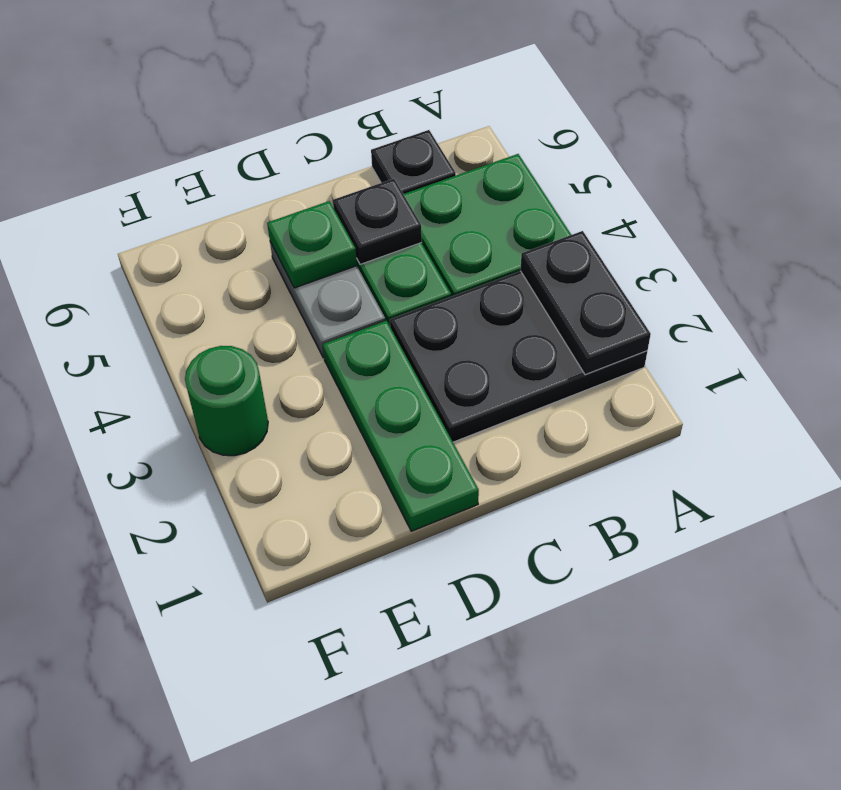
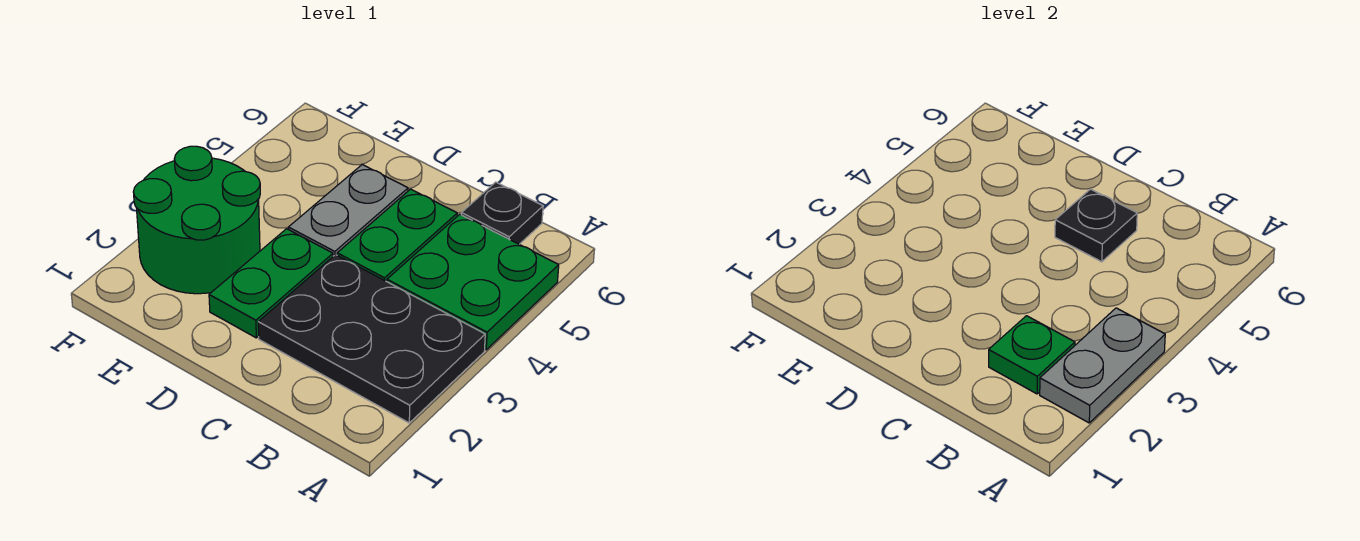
black plate A2:A3 level 2 -> grey plate A2:A3 level 2
green plate D1:D3 level 1 -> green plate D2:D3 level 1
green plate D5 level 2 -> green plate B2 level 2
green round brick F3 level 1 -> green round brick E2:F3 level 1

